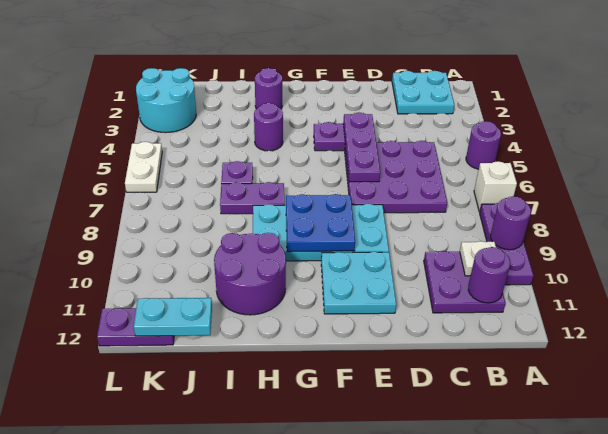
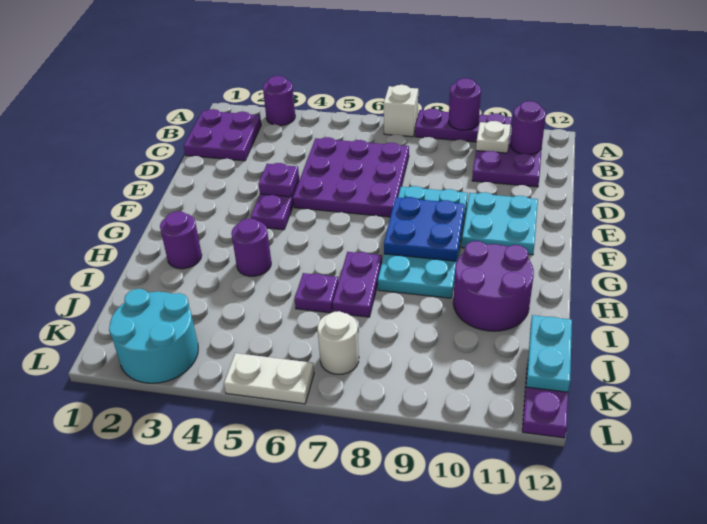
purple round brick A5 level 1 -> purple round brick A3 level 1
cyan plate B1:C2 level 1 -> purple plate B1:C2 level 1
purple plate E4:E6 level 2 -> purple plate E4 level 2
none -> white round brick K7 level 1

